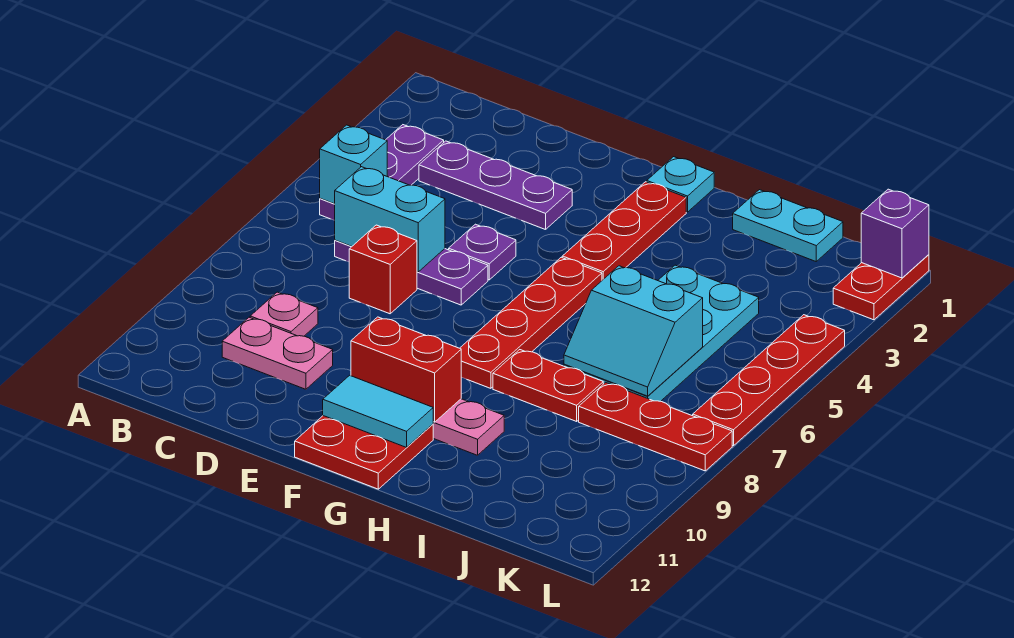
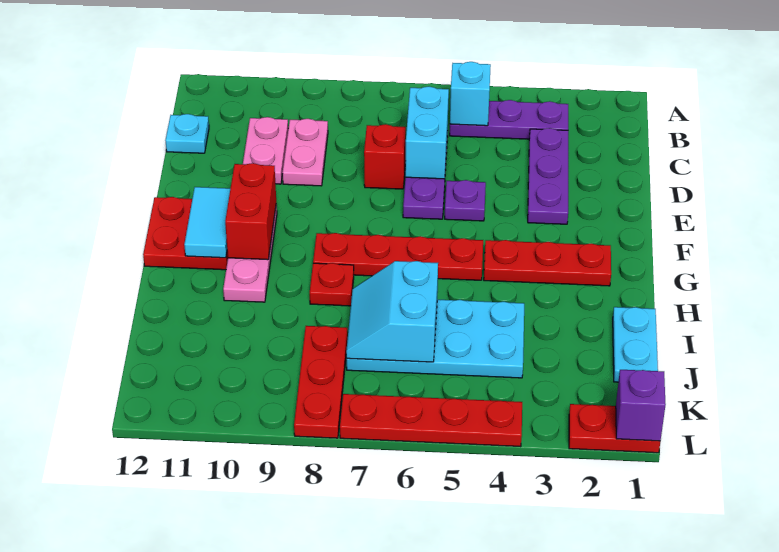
pink plate C9 level 1 -> pink plate C9:D9 level 1
cyan plate G1 level 1 -> cyan plate C12 level 1
red plate H8:I8 level 1 -> red plate H8 level 1

